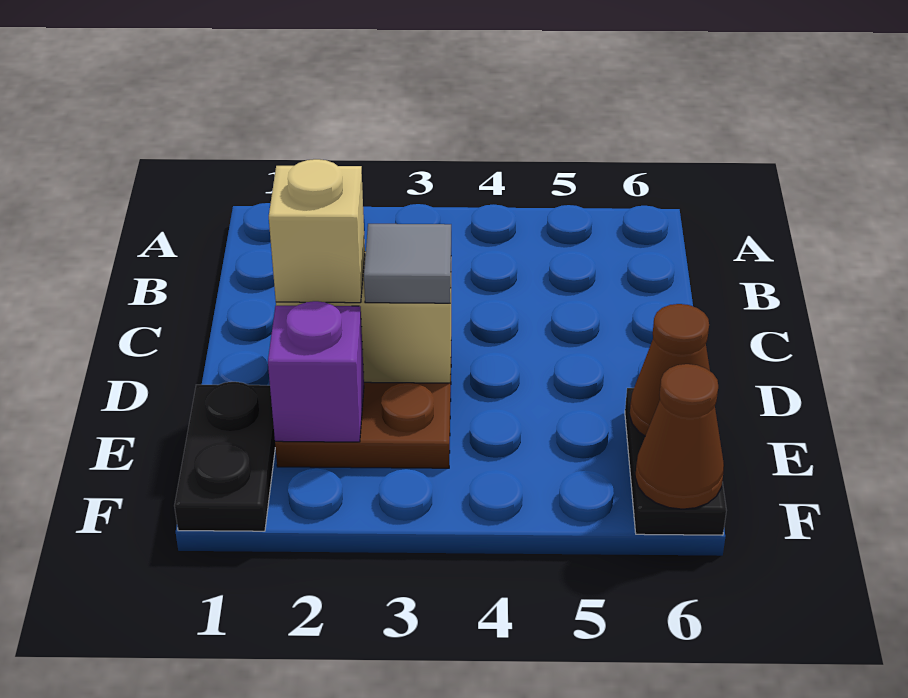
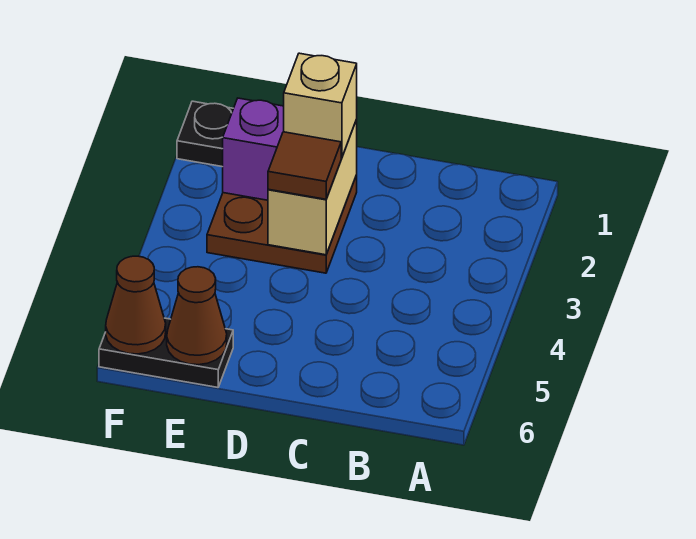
grey tile D3 level 3 -> brown tile D3 level 3

